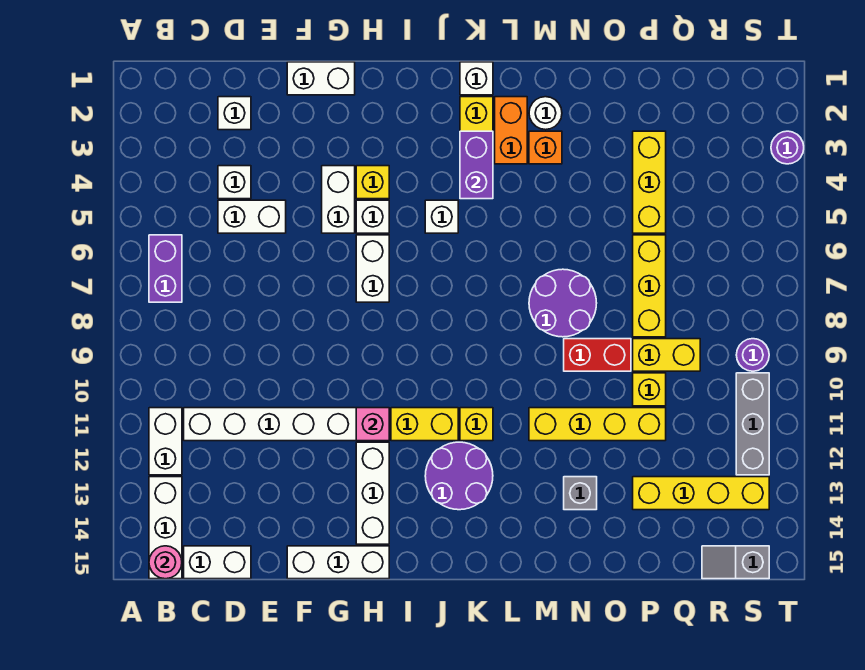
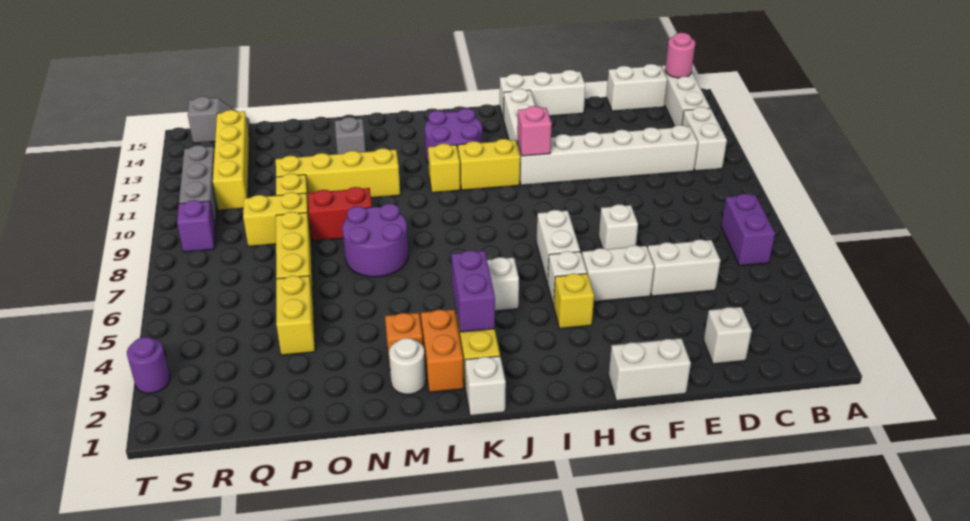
white brick D4 level 1 -> white brick F7 level 1
white brick G4:G5 level 1 -> white brick F5:G5 level 1
yellow brick P3:P5 level 1 -> yellow brick P4:P5 level 1
yellow brick P13:S13 level 1 -> yellow brick R11:R14 level 1
purple round brick S9 level 1 -> purple brick S9 level 1

